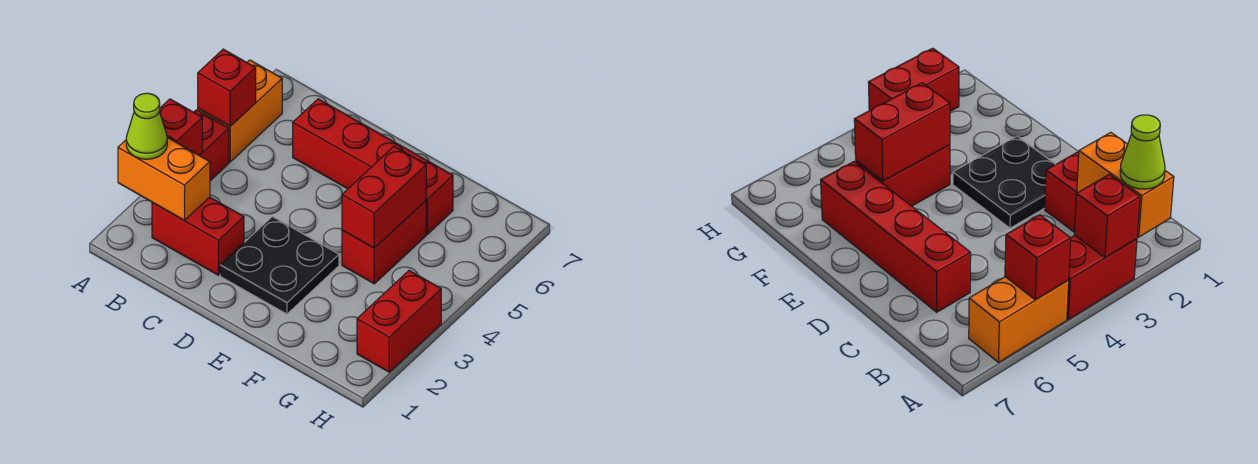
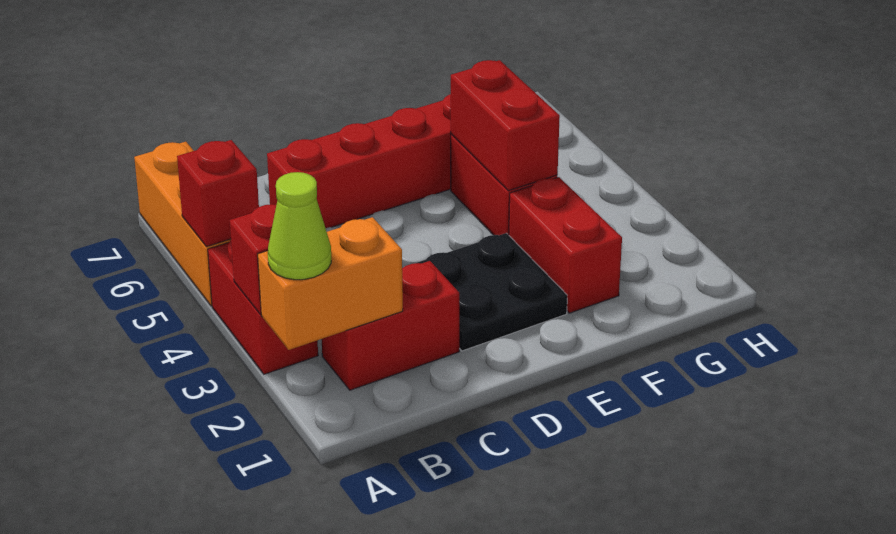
orange brick A5:A6 level 1 -> orange brick A5:A7 level 1
red brick H2:H3 level 1 -> red brick F2:F3 level 1

